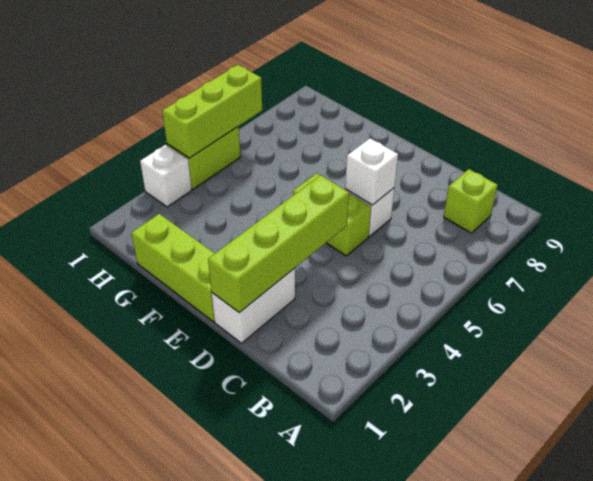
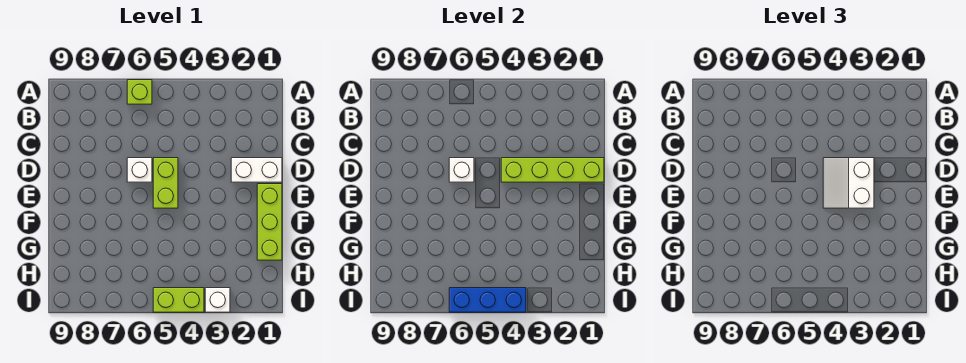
lime brick B8 level 1 -> lime brick A6 level 1
none -> white slope D3:E4 level 3 top 3
lime brick I4:I6 level 2 -> blue brick I4:I6 level 2

